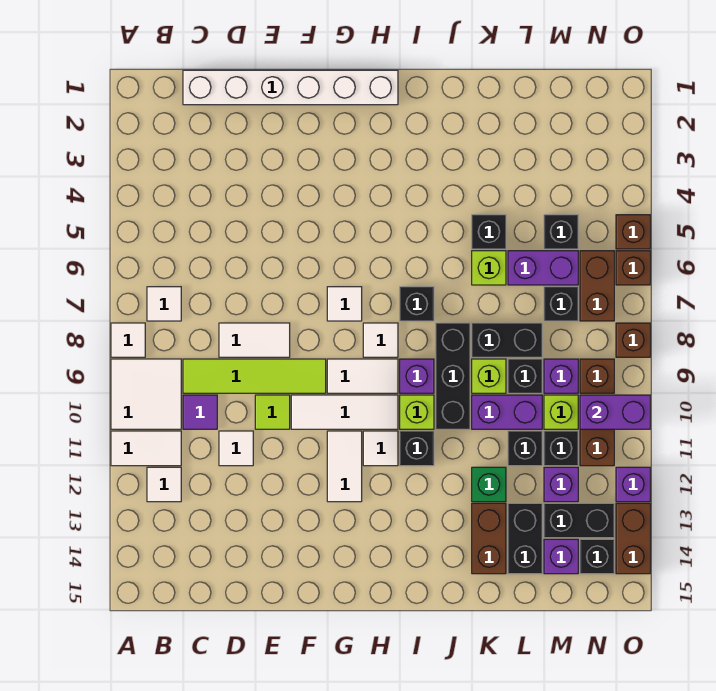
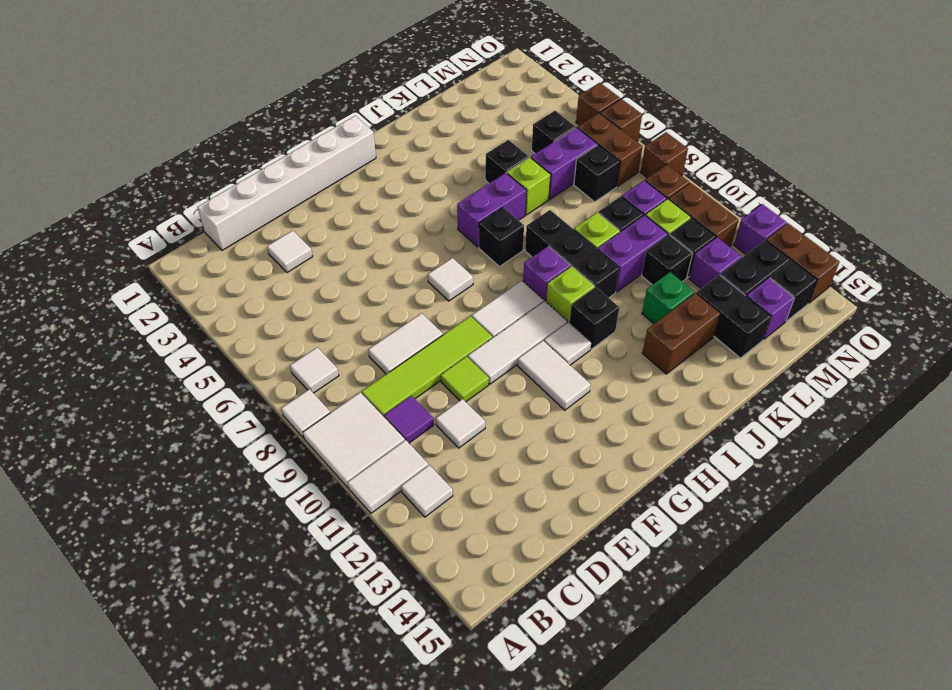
white tile H8 level 1 -> white tile D3 level 1
black brick K8:L8 level 1 -> none
brown brick K13:K14 level 1 -> brown brick J13:K13 level 1
purple brick N10:O10 level 2 -> purple brick I6:J6 level 1

